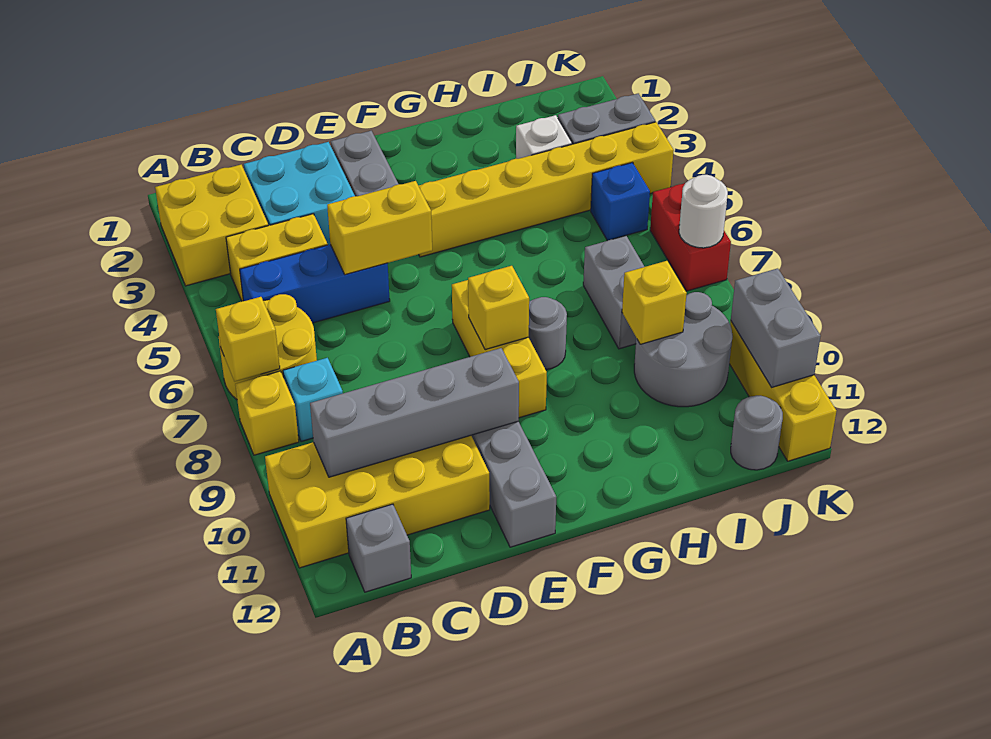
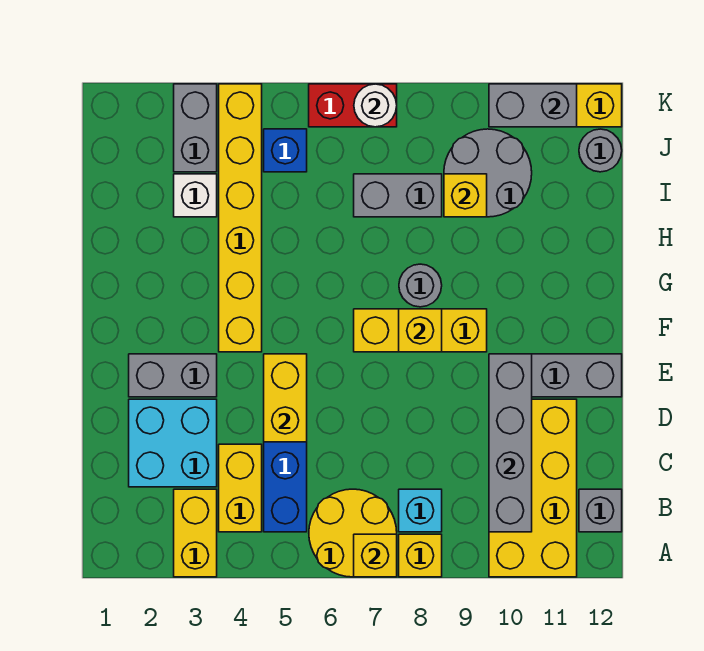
yellow brick A2:B3 level 1 -> yellow brick A3:B3 level 1

